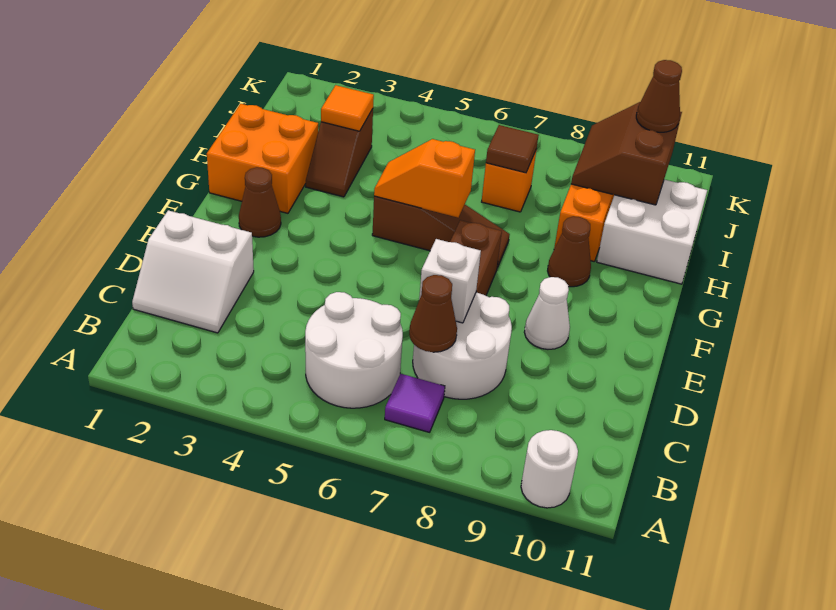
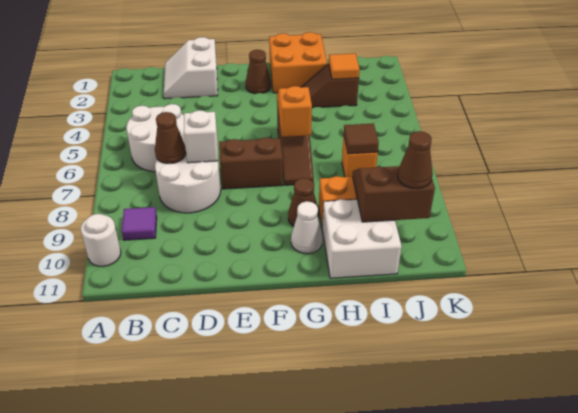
purple tile B7 level 1 -> purple tile B9 level 1
white cone E9 level 1 -> white cone G10 level 1

